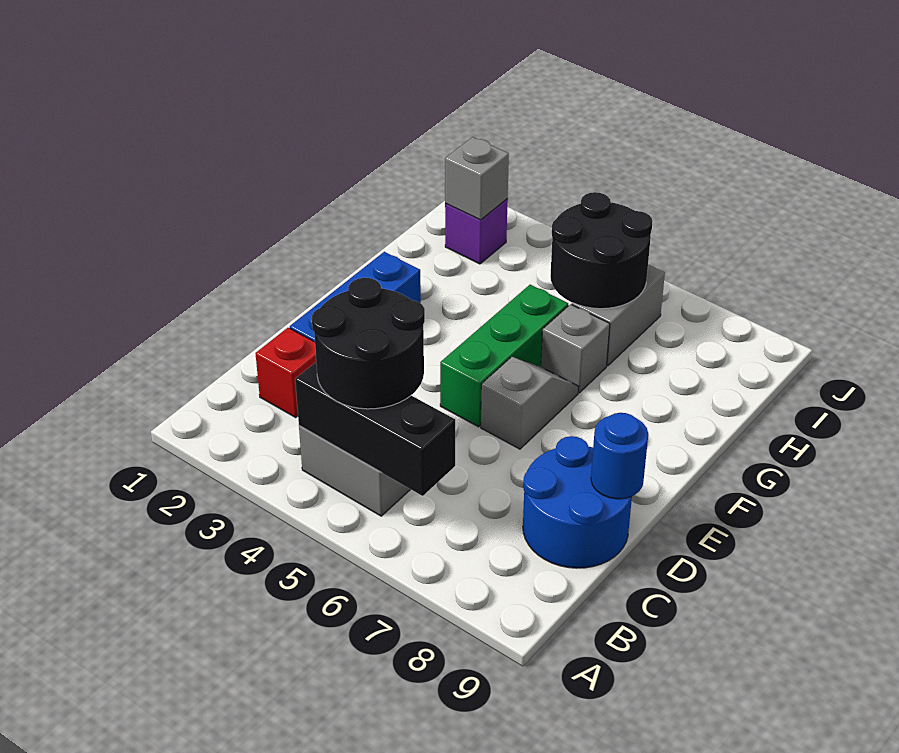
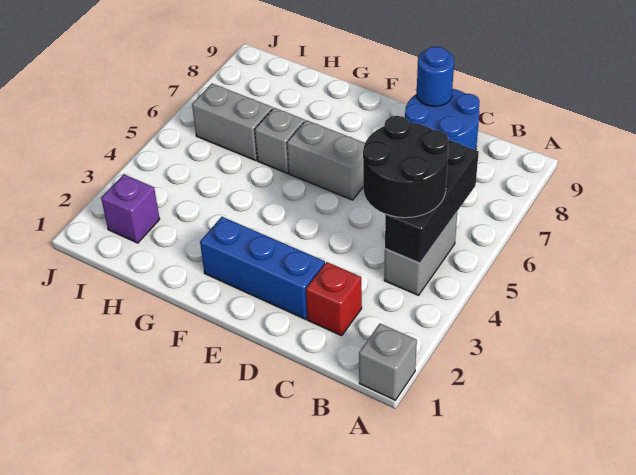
green brick E5:G5 level 1 -> none
grey slope E6:F6 level 1 top E -> grey brick E6:F6 level 1
black round brick H5:I6 level 2 -> none
grey brick I2 level 2 -> grey brick A1 level 1

